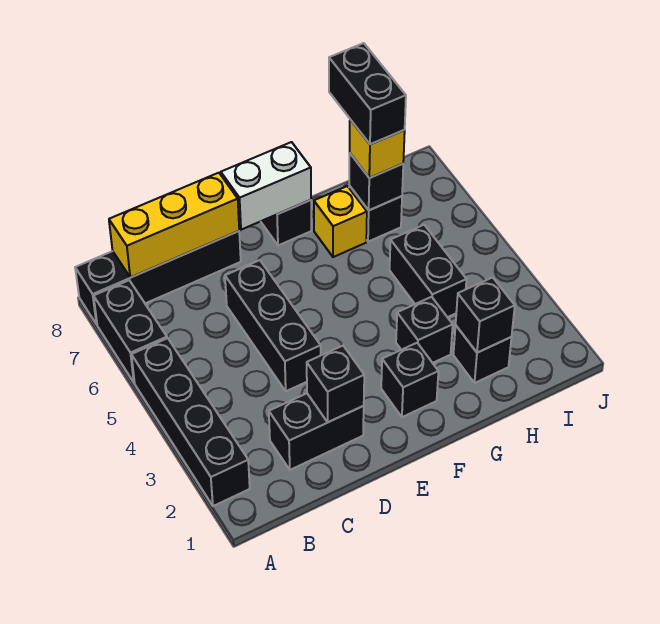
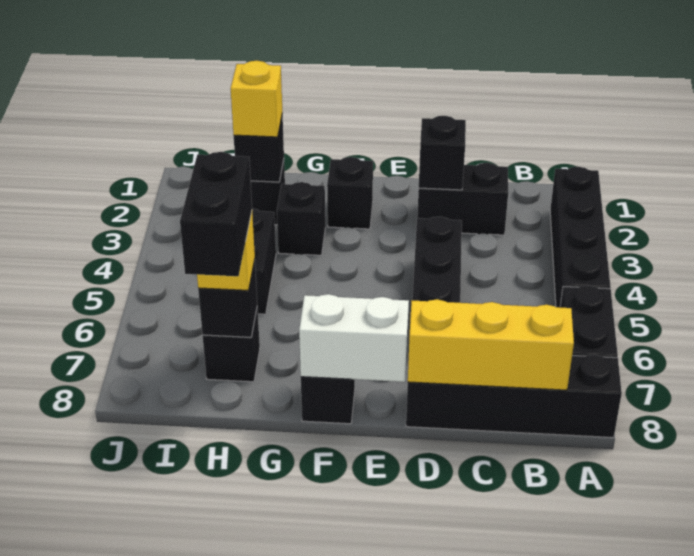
yellow brick G7 level 1 -> yellow brick H2 level 3

